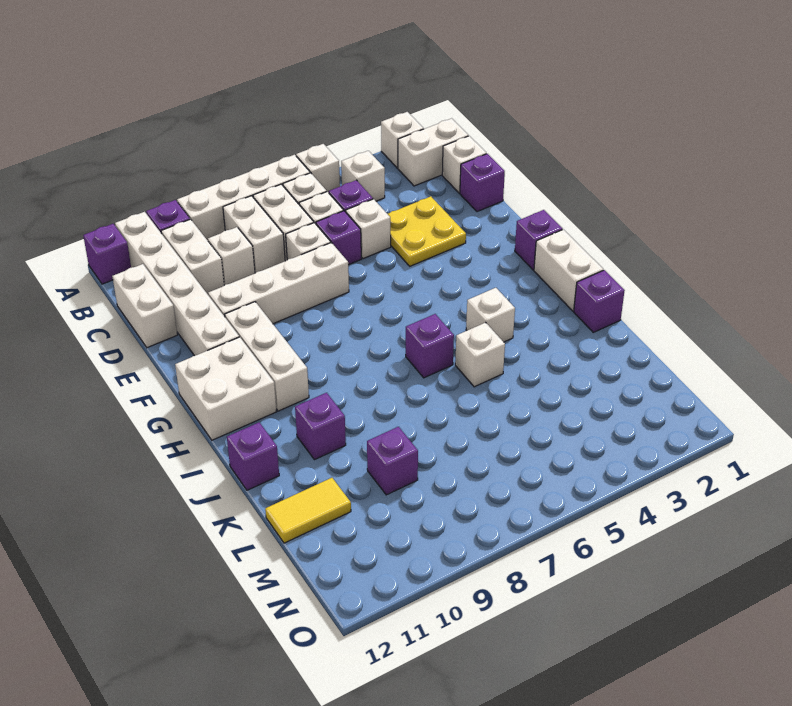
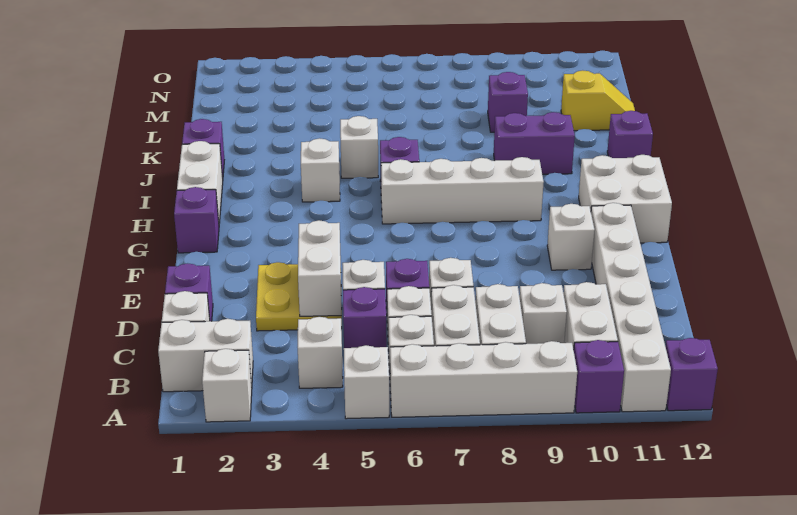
white brick C12:D12 level 1 -> white brick D4:E4 level 2
white brick E7:E10 level 1 -> white brick H6:H9 level 1
white brick F10:H10 level 1 -> white brick F10 level 1
purple brick J10 level 1 -> purple brick J9:J10 level 1
yellow tile L11:L12 level 1 -> yellow slope L11:L12 level 1 top 11

